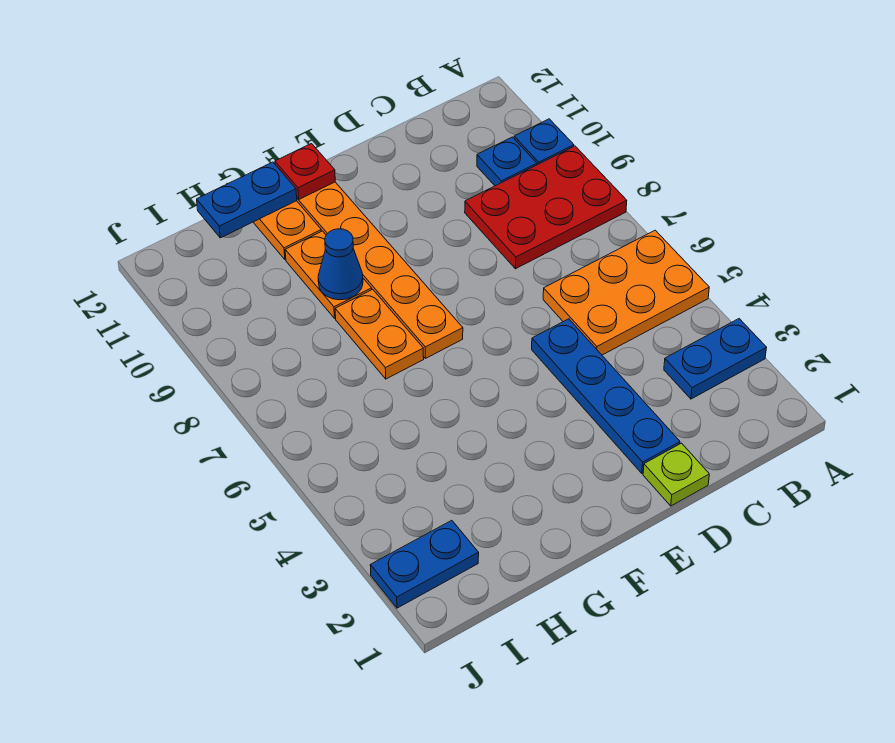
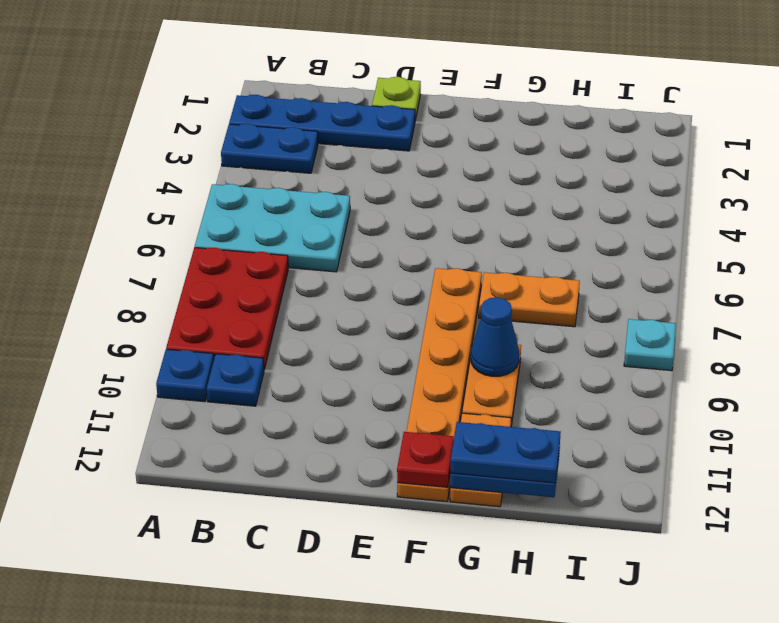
orange plate A5:C6 level 1 -> cyan plate A5:C6 level 1
red plate A8:C9 level 1 -> red plate A7:B9 level 1
blue plate D2:D5 level 1 -> blue plate A2:D2 level 1
orange plate G7:G8 level 1 -> orange plate G7:H7 level 1
blue plate I2:J2 level 1 -> blue plate G12:H12 level 3
none -> cyan plate J8 level 1

